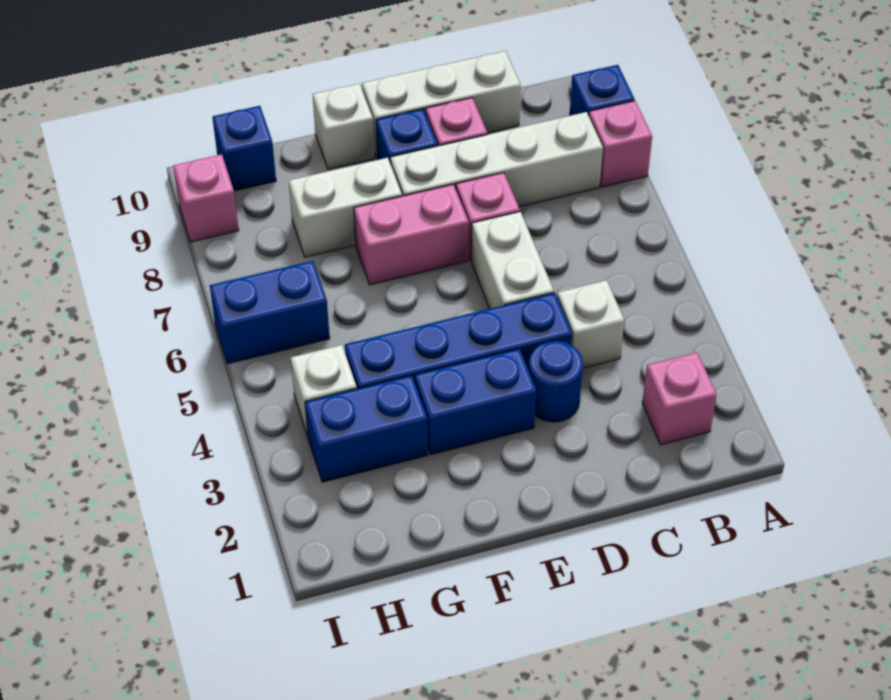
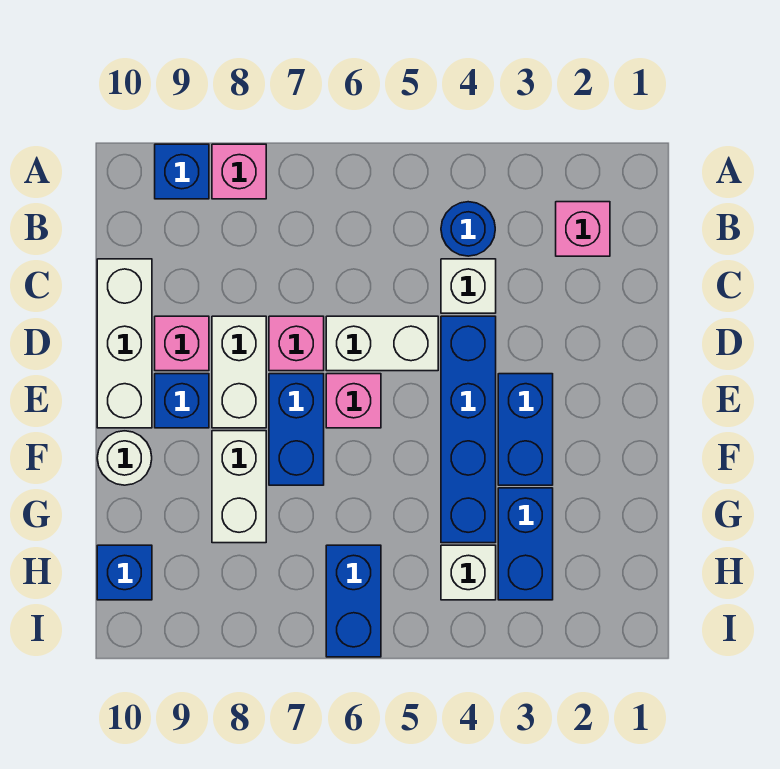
white brick B8:E8 level 1 -> white brick D8:E8 level 1
blue round brick D3 level 1 -> blue round brick B4 level 1
pink brick E7:F7 level 1 -> blue brick E7:F7 level 1
white brick F10 level 1 -> white round brick F10 level 1
pink brick I9 level 1 -> pink brick E6 level 1

